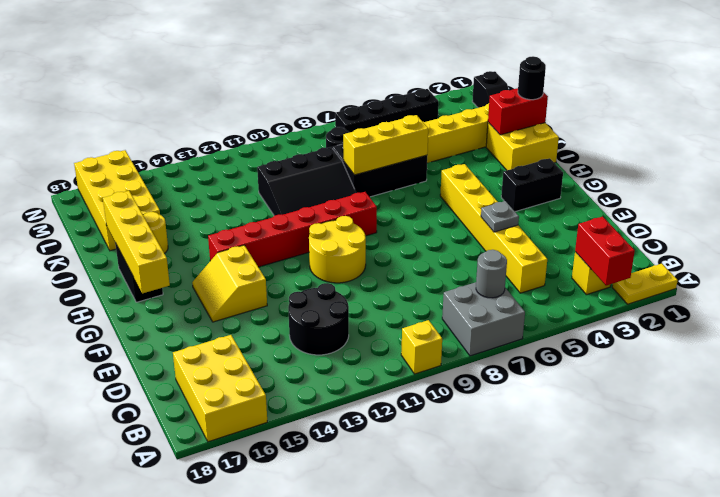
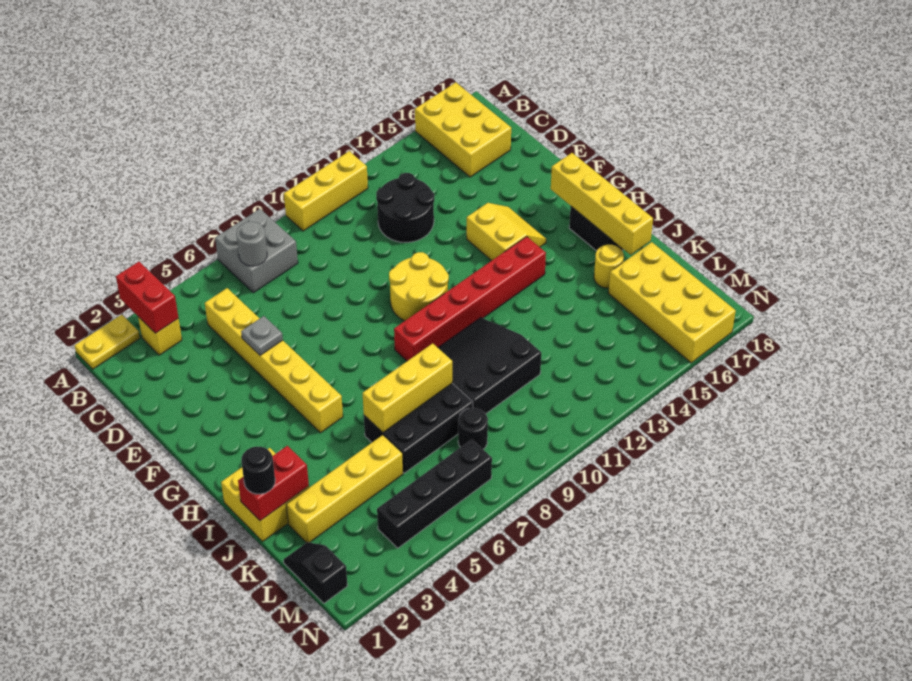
yellow brick A10 level 1 -> yellow brick A10:A12 level 1
black brick G2:G3 level 1 -> none

